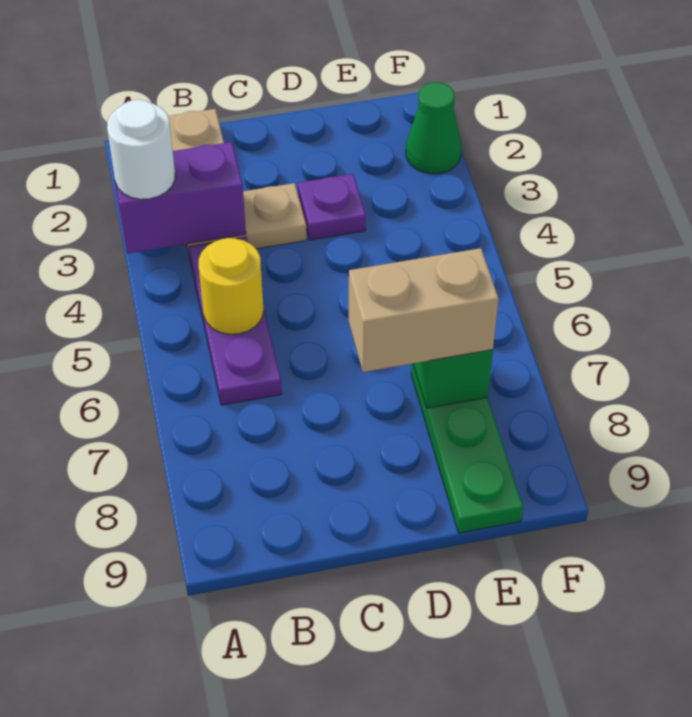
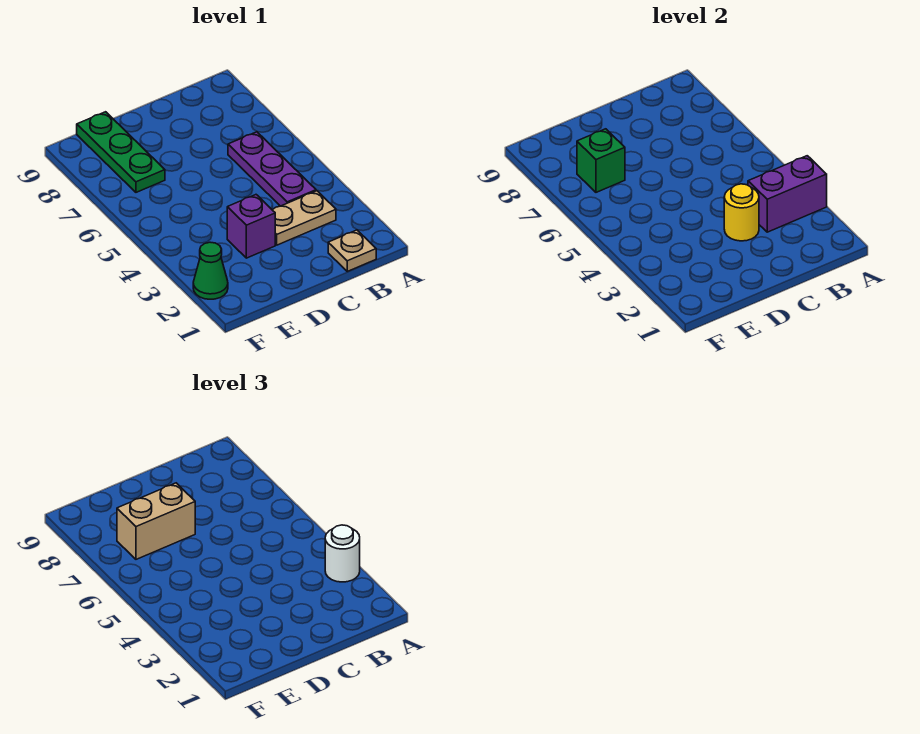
yellow round brick B5 level 2 -> yellow round brick C3 level 2
purple plate D3 level 1 -> purple brick D3 level 1

